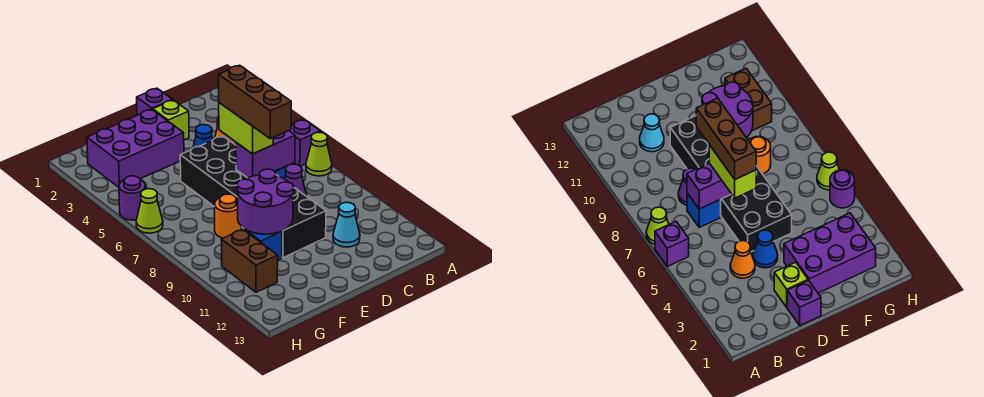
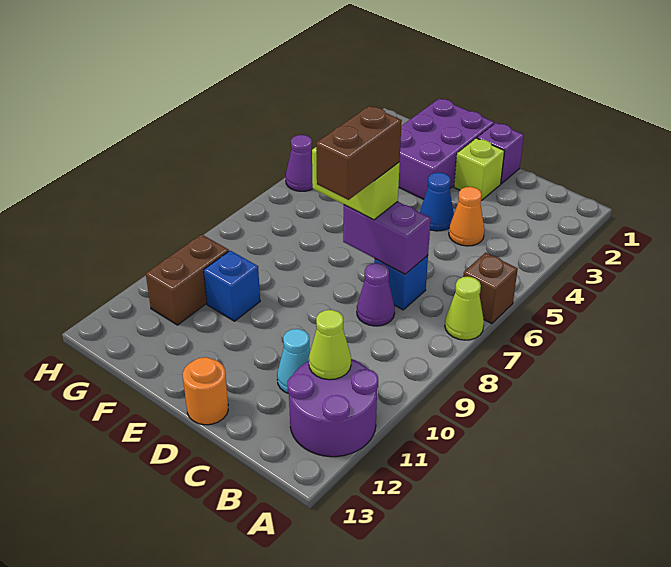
purple brick A6 level 1 -> brown brick A6 level 1
black brick D5:E10 level 1 -> none
lime brick D6:D7 level 3 -> lime brick D7:E7 level 3
brown brick D6:D8 level 4 -> brown brick D7:D8 level 4
purple brick E2:G3 level 1 -> purple brick E1:F3 level 1
purple round brick E9:F10 level 2 -> purple round brick A11:B12 level 1
orange round brick F8 level 1 -> orange round brick D13 level 1
purple round brick H5 level 1 -> purple cone H5 level 1
lime cone H6 level 1 -> lime cone B11 level 2

